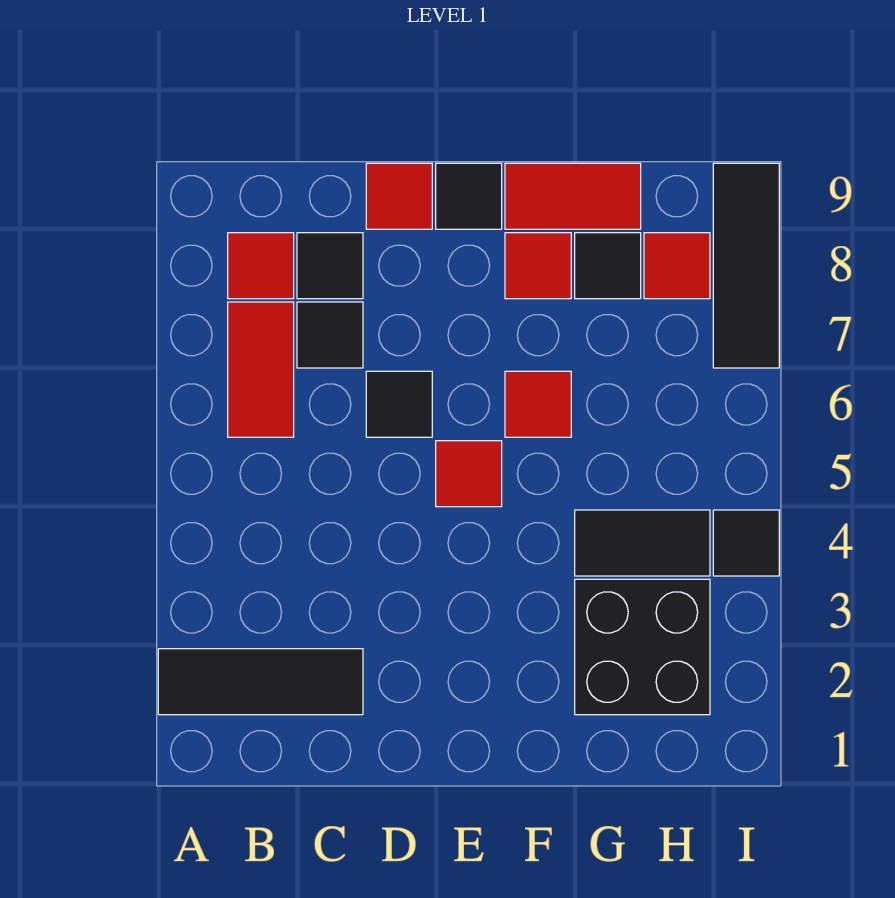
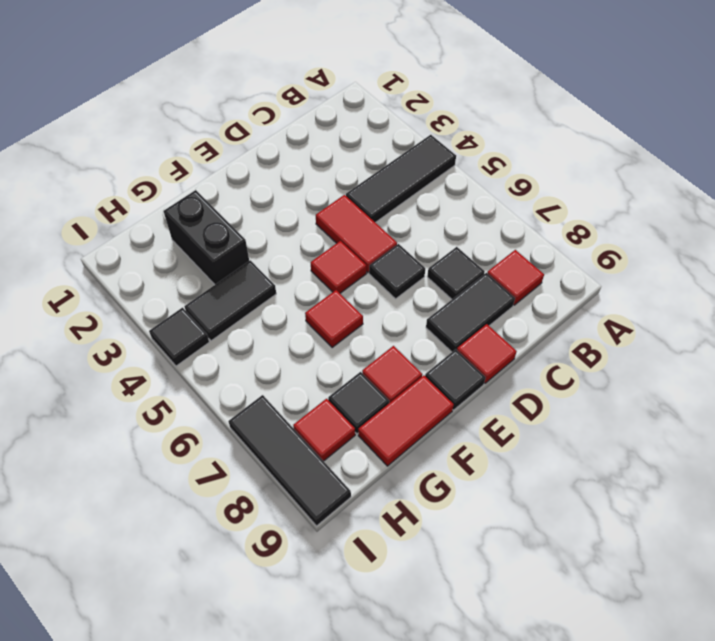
black tile A2:C2 level 1 -> black tile A4:C4 level 1
red tile B6:B7 level 1 -> red tile D4:D5 level 1
black tile C8 level 1 -> black tile C8:D8 level 1
black brick G2:H3 level 1 -> black brick G2:G3 level 1

